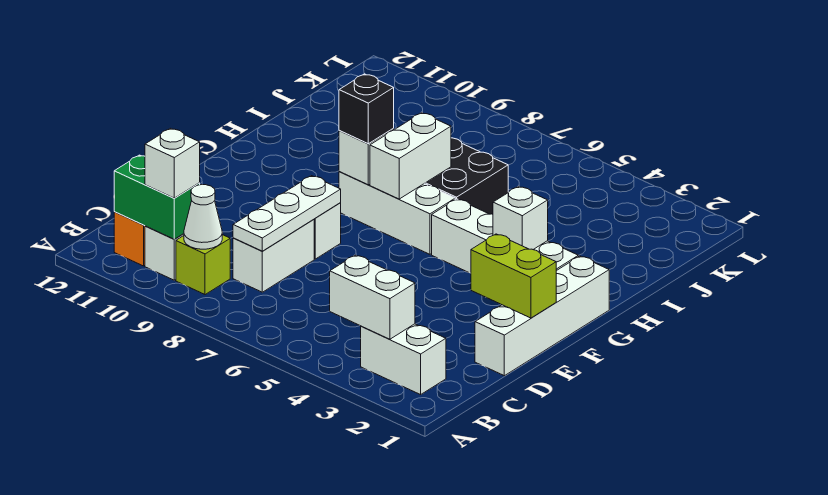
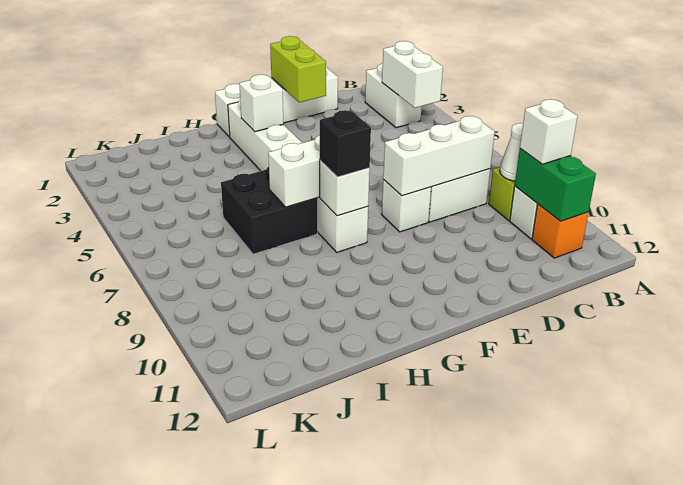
white plate C8:E8 level 2 -> white brick C8:E8 level 2

